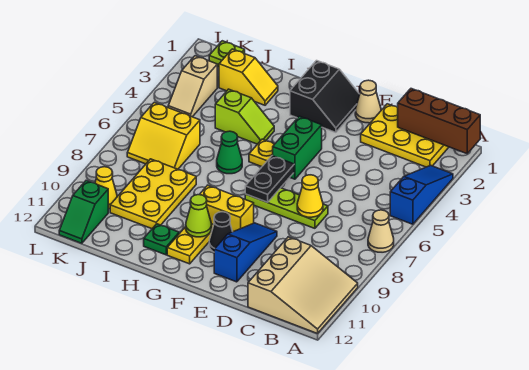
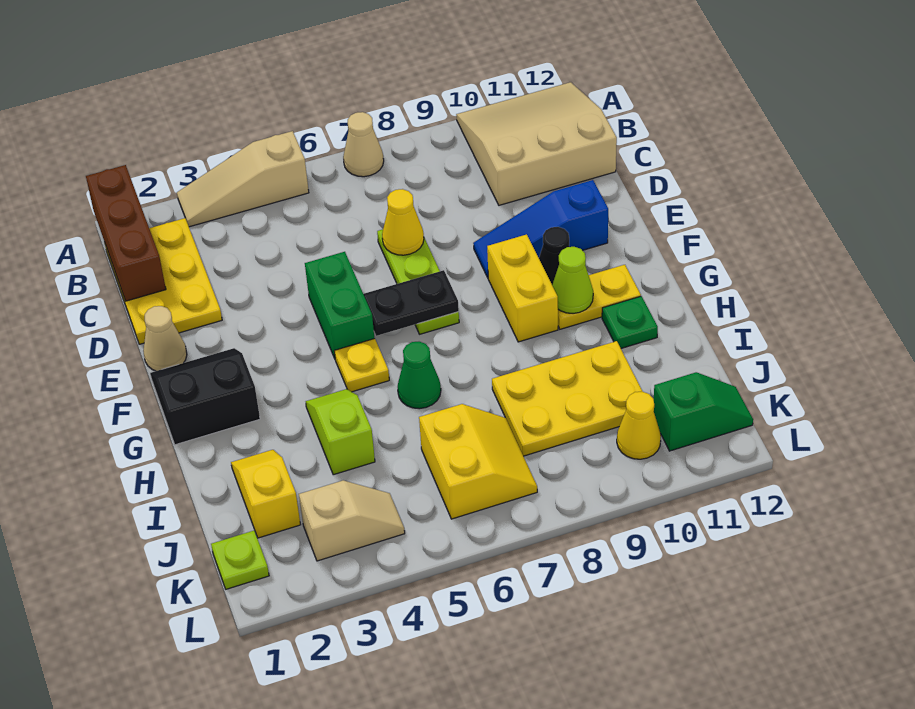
blue slope A3:A5 level 1 top 5 -> tan slope A3:A5 level 1 top 5
green brick F4:F5 level 1 -> green brick E5:F5 level 1

